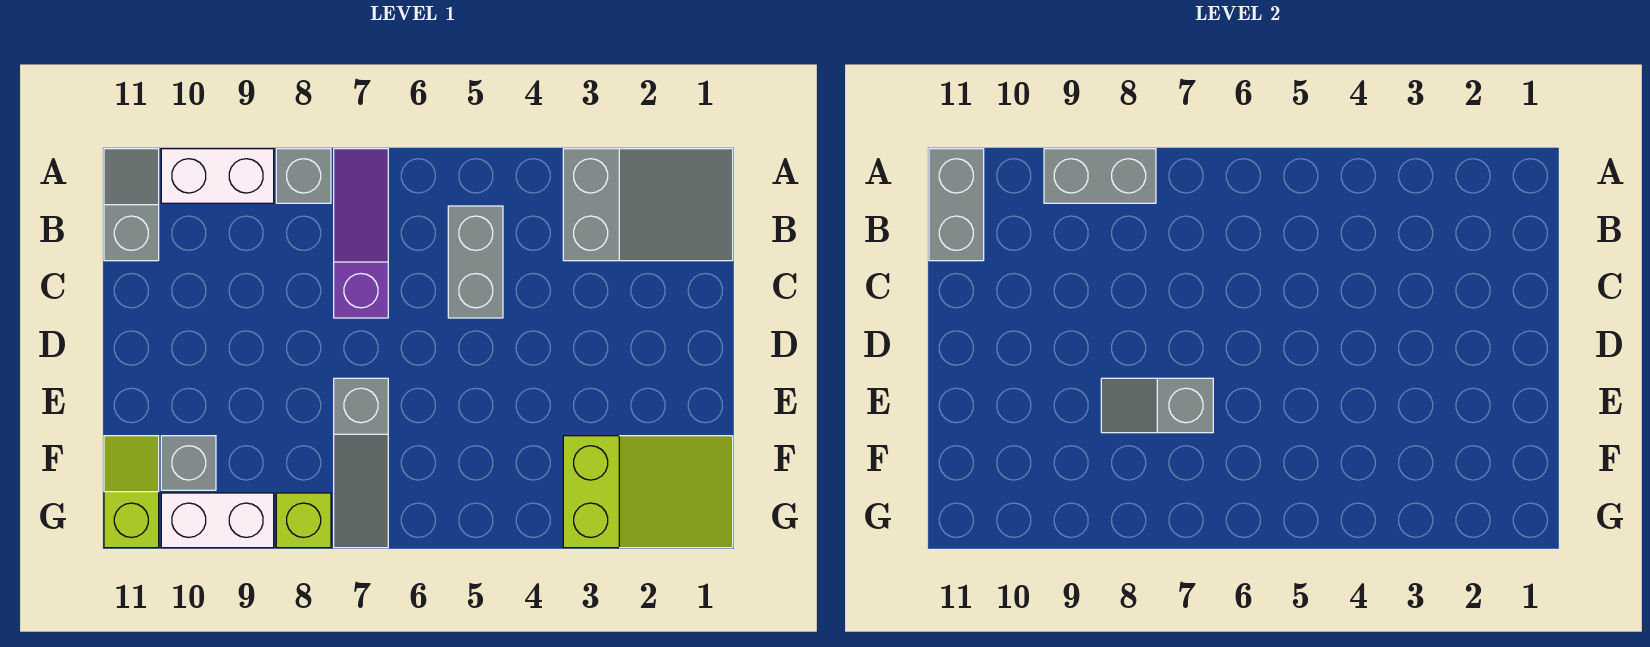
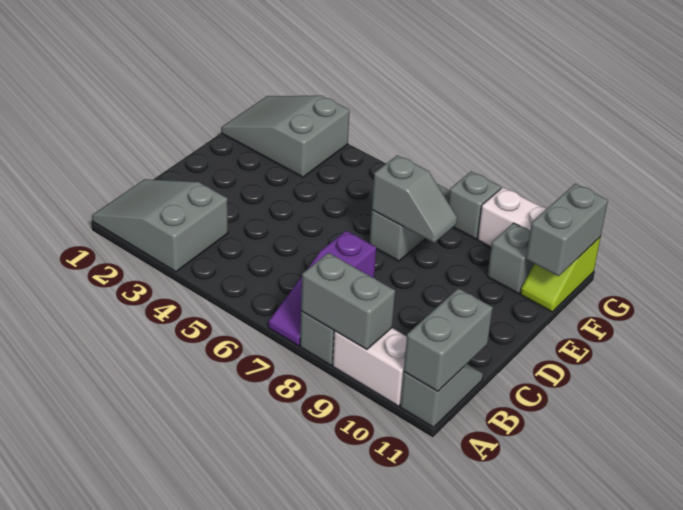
grey slope A11:B11 level 1 top B -> grey slope A11:B11 level 1 top A
grey brick B5:C5 level 1 -> grey brick F11:G11 level 2
lime slope F1:G3 level 1 top 3 -> grey slope F1:G3 level 1 top 3
lime brick G8 level 1 -> grey brick G8 level 1

